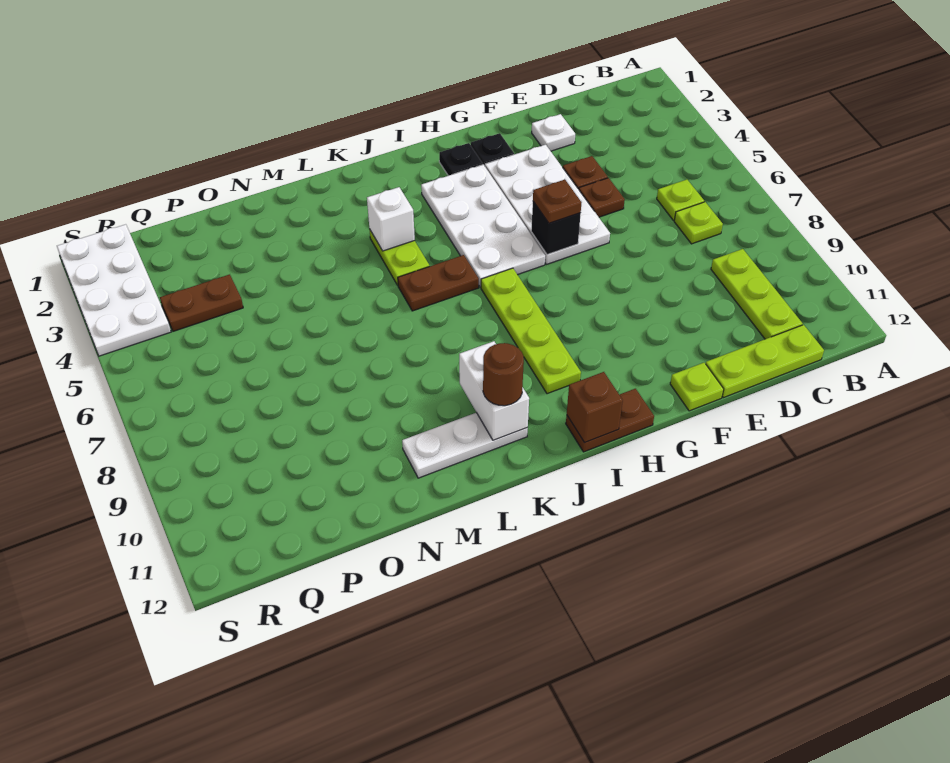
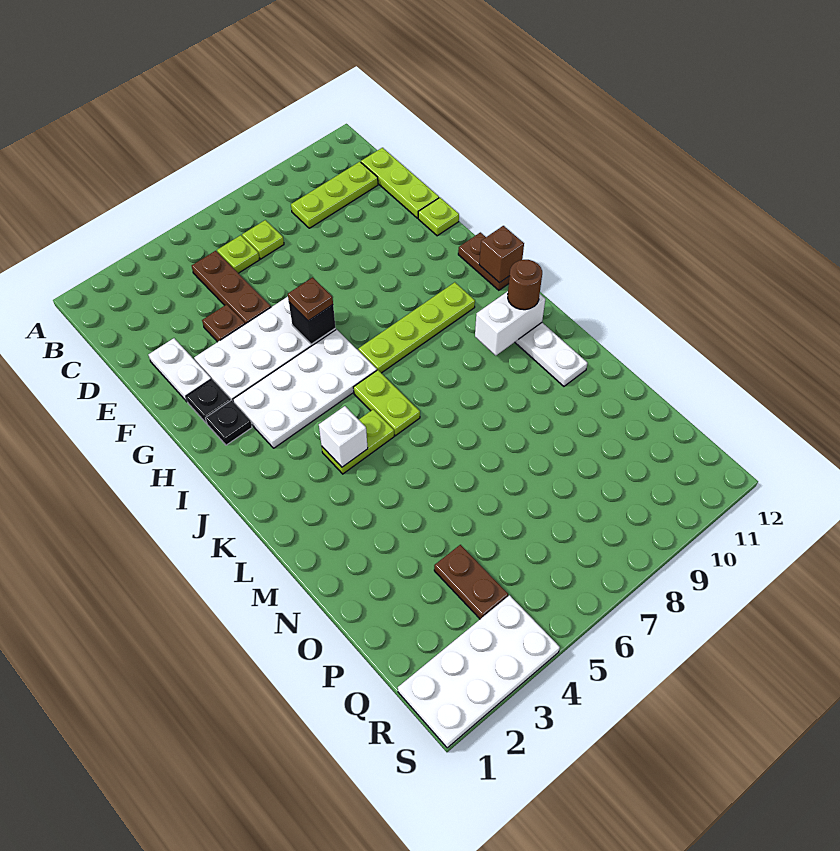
white plate E2 level 1 -> white plate E2:F2 level 1
brown plate E5 level 1 -> brown plate C5:E5 level 1
brown plate J6:K6 level 1 -> lime plate J6:K6 level 1

